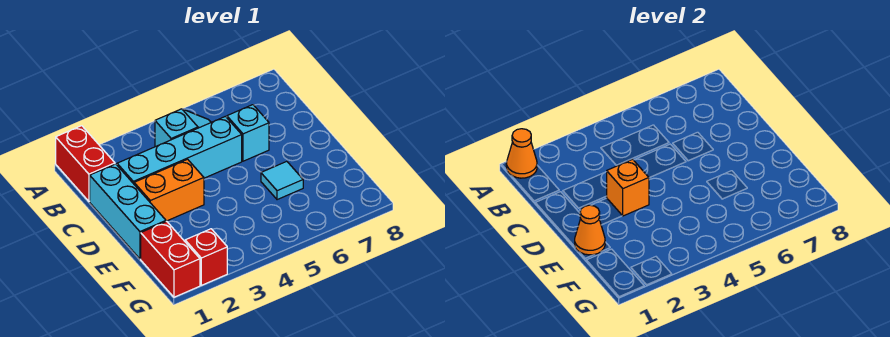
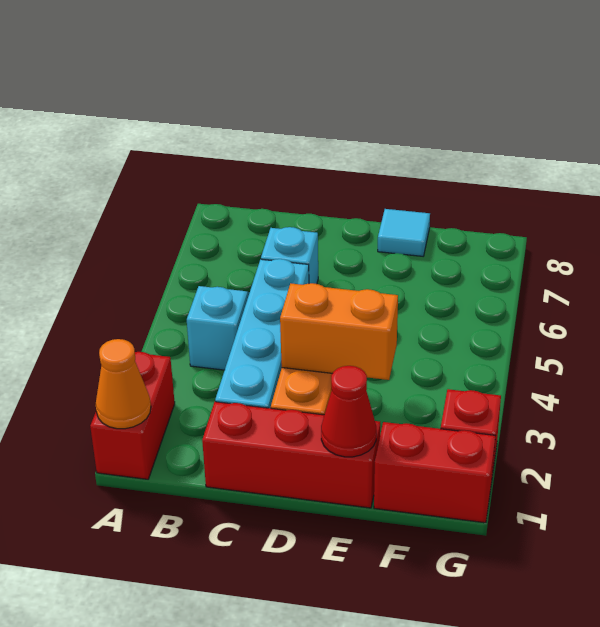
red brick A1:B1 level 1 -> red brick A1:A2 level 1
cyan brick C1:E1 level 1 -> red brick C1:E1 level 1
orange brick D3 level 2 -> orange brick D3:E3 level 2
orange cone E1 level 2 -> red cone E1 level 2
cyan tile E6 level 1 -> cyan tile E8 level 1

